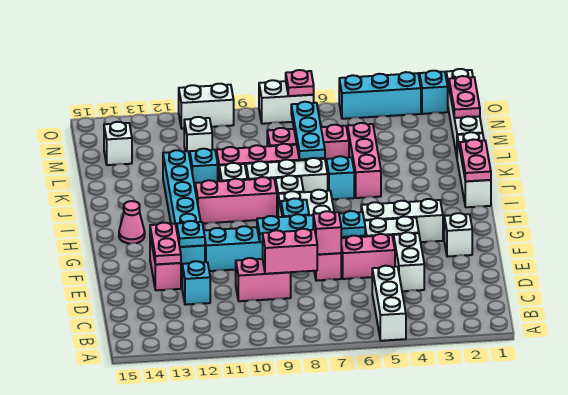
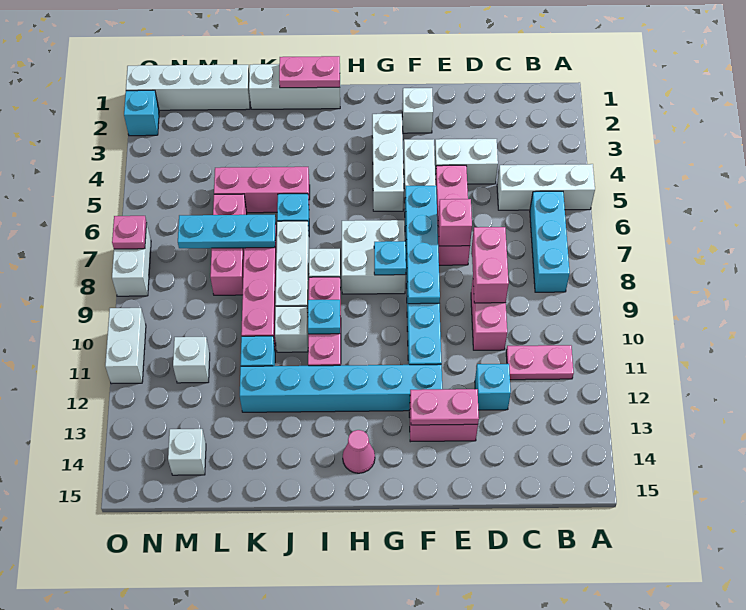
cyan plate F12 level 2 -> cyan plate I10 level 2
pink plate M1:N1 level 2 -> pink plate B11:C11 level 1
cyan brick O3:O5 level 1 -> cyan brick B6:B8 level 1

